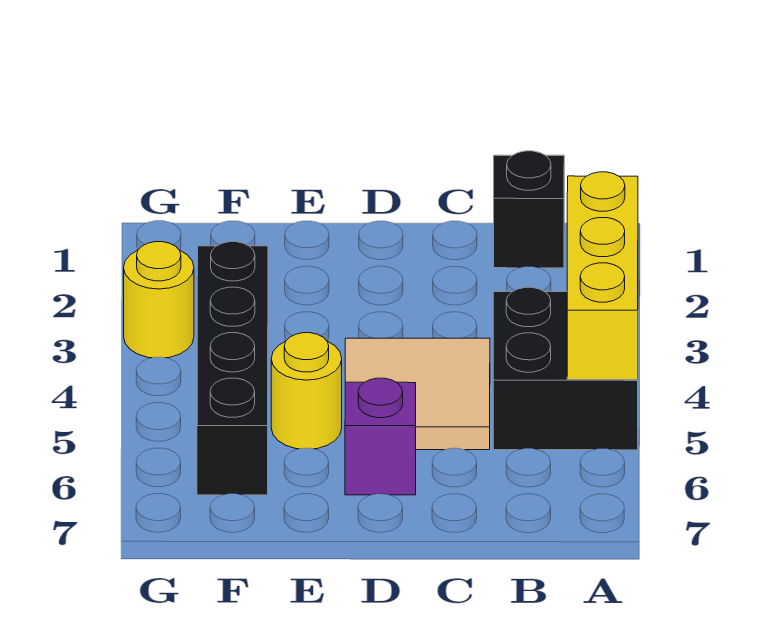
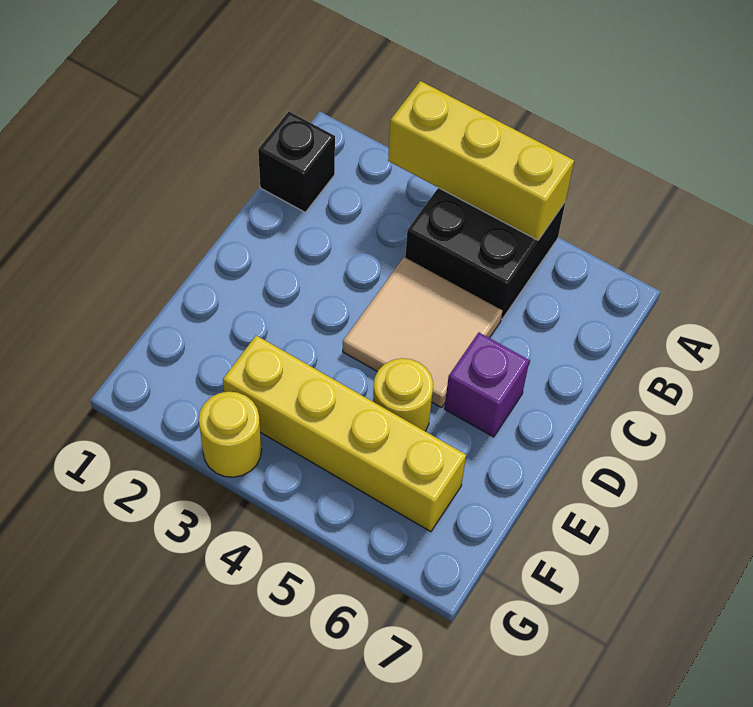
black brick F3:F6 level 1 -> yellow brick F3:F6 level 1

